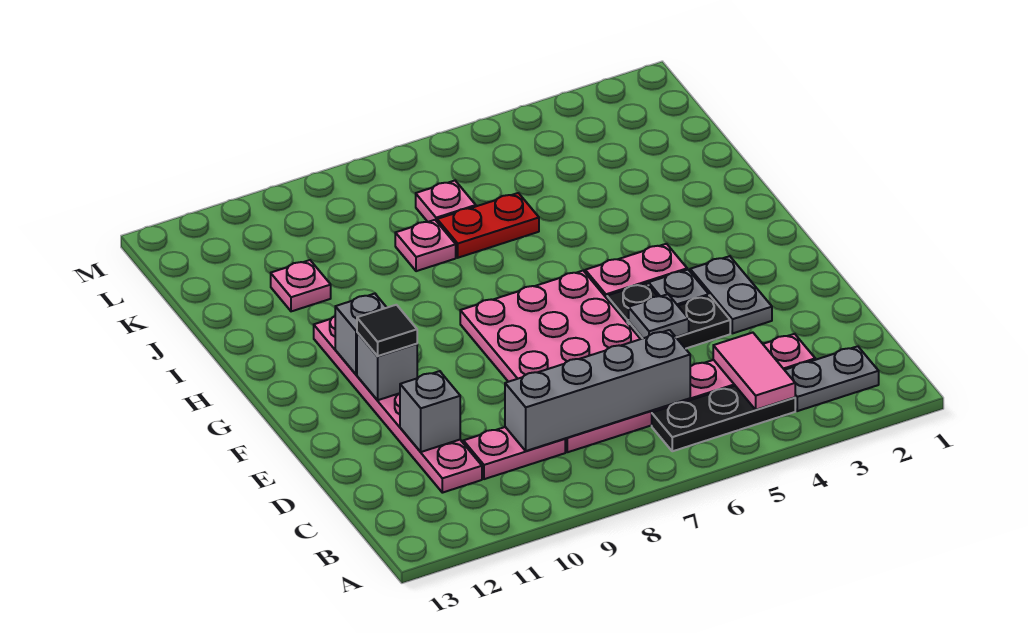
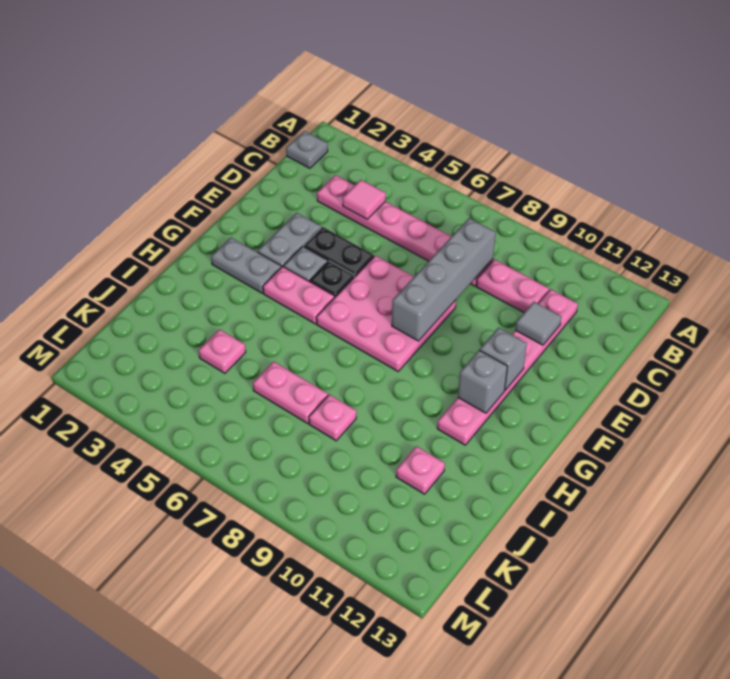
grey plate B2:B3 level 1 -> grey plate G2:G3 level 1
black plate B4:B6 level 1 -> none
pink tile B4:C4 level 2 -> pink tile C4 level 2
grey brick C6:C9 level 2 -> grey brick C8:F8 level 2
grey brick D11 level 2 -> grey tile D11 level 2
grey plate E5 level 2 -> grey plate B1 level 1
black tile F11 level 3 -> none
red plate J6:J7 level 1 -> pink plate J6:J7 level 1
pink plate K7 level 1 -> pink plate J4 level 1

